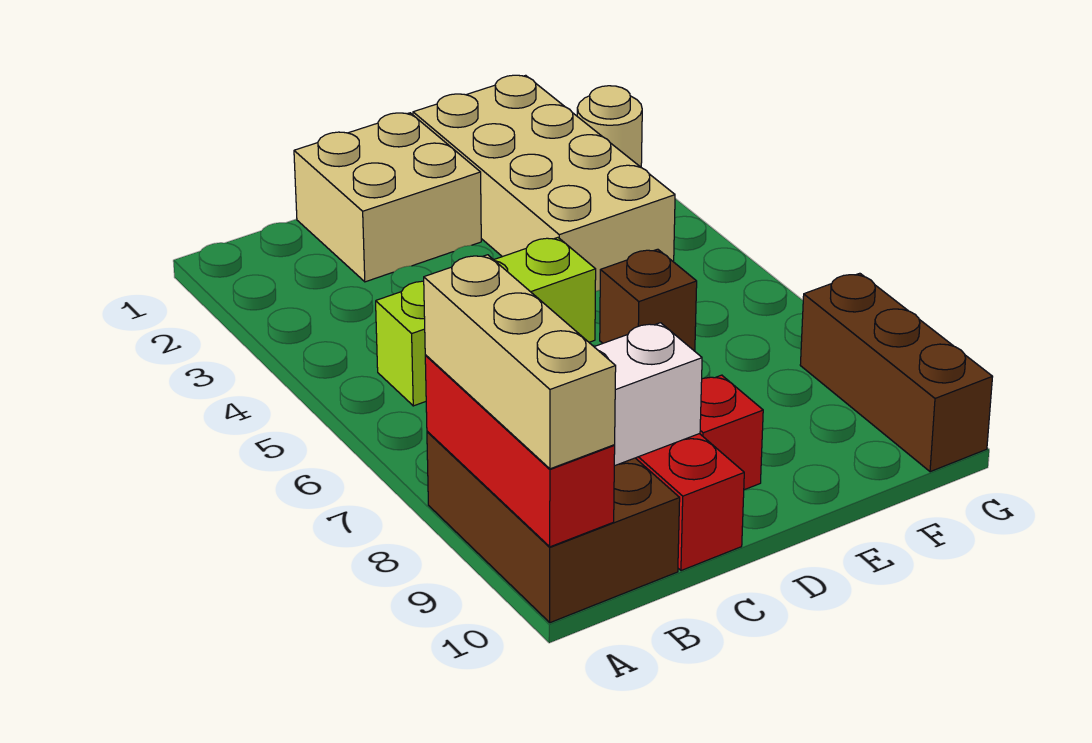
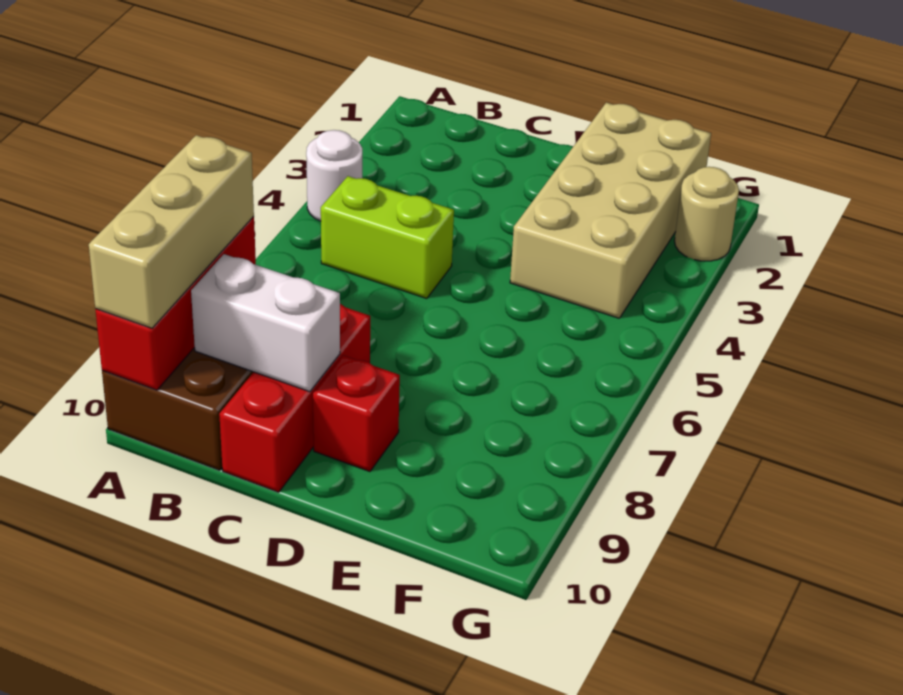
none -> white round brick A4 level 1
lime brick B5:D5 level 1 -> lime brick B5:C5 level 1
tan brick C1:D2 level 1 -> none
brown brick E6 level 1 -> none
brown brick G8:G10 level 1 -> none

